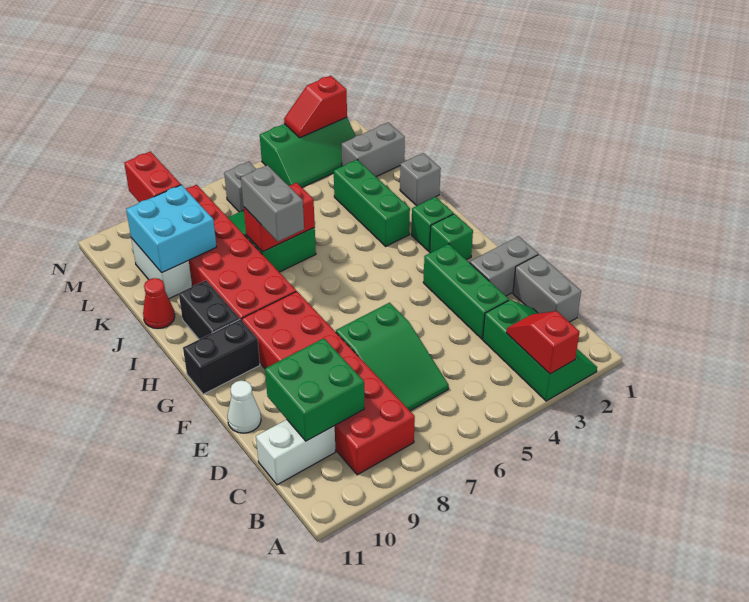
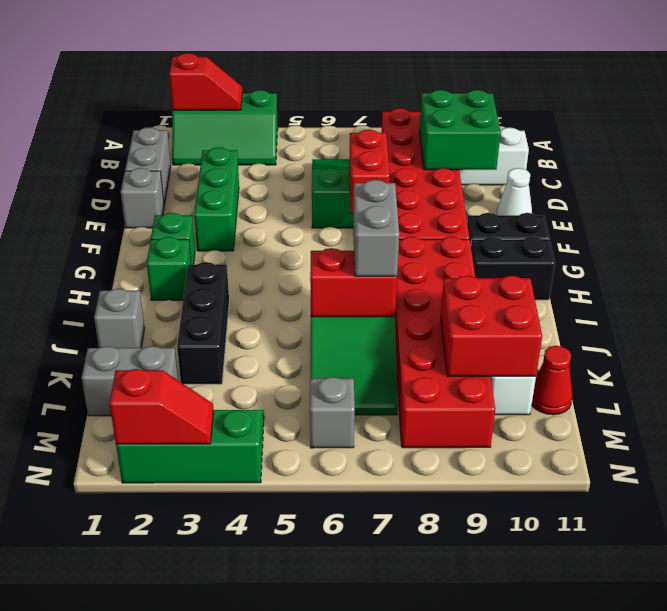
green slope A2:C3 level 1 top 3 -> green slope A2:B4 level 1 top A
red slope A3:B3 level 2 top A -> red slope A2:A3 level 2 top 2
grey brick E1:E2 level 1 -> grey brick E1 level 1
black brick H10:I10 level 1 -> black brick H10:H11 level 1
green brick I3:K3 level 1 -> black brick I3:K3 level 1
red cone J11 level 1 -> red cone L11 level 1
cyan brick K9:L10 level 2 -> red brick K9:L10 level 2
red brick M9:N9 level 2 -> red brick E7:F7 level 2

